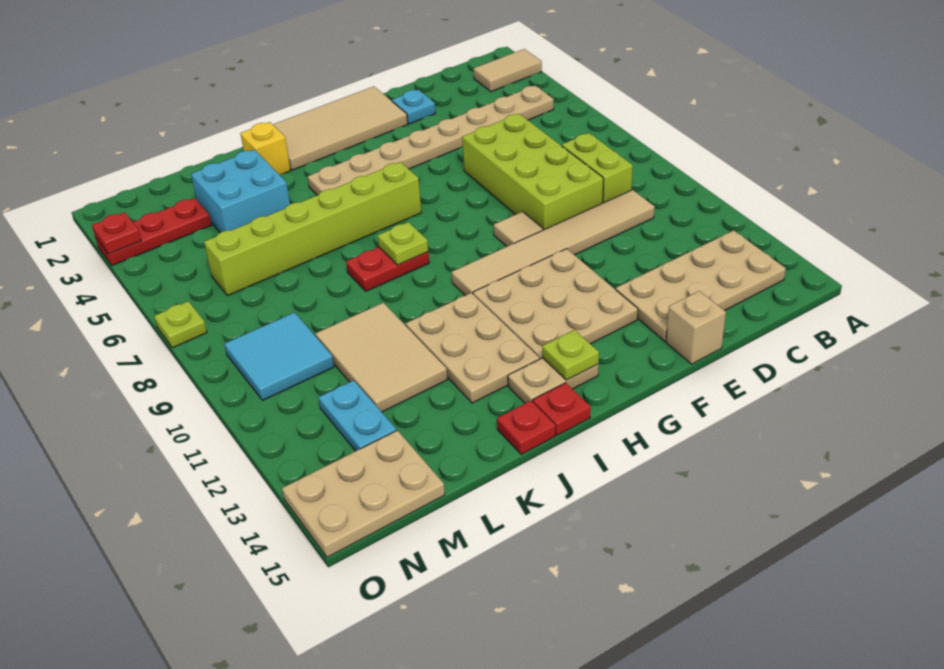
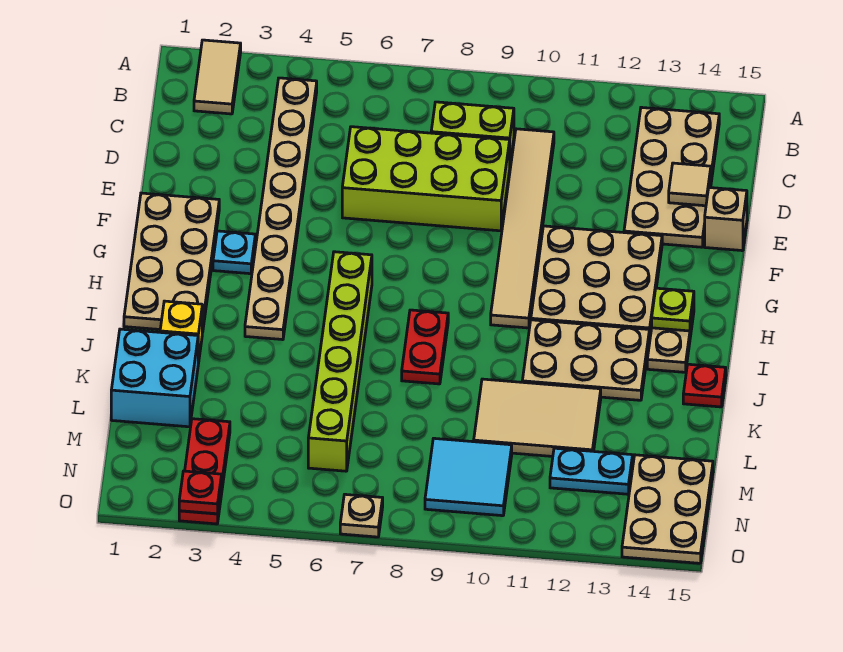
cyan plate E2 level 1 -> cyan plate G3 level 1
tan tile F1:I2 level 1 -> tan plate F1:I2 level 1
tan tile F9 level 1 -> tan tile D14 level 2
lime plate I8 level 2 -> none
red plate I15 level 1 -> none
cyan brick K3:L4 level 1 -> cyan brick K1:L2 level 1
lime plate O7 level 1 -> tan plate O7 level 1

